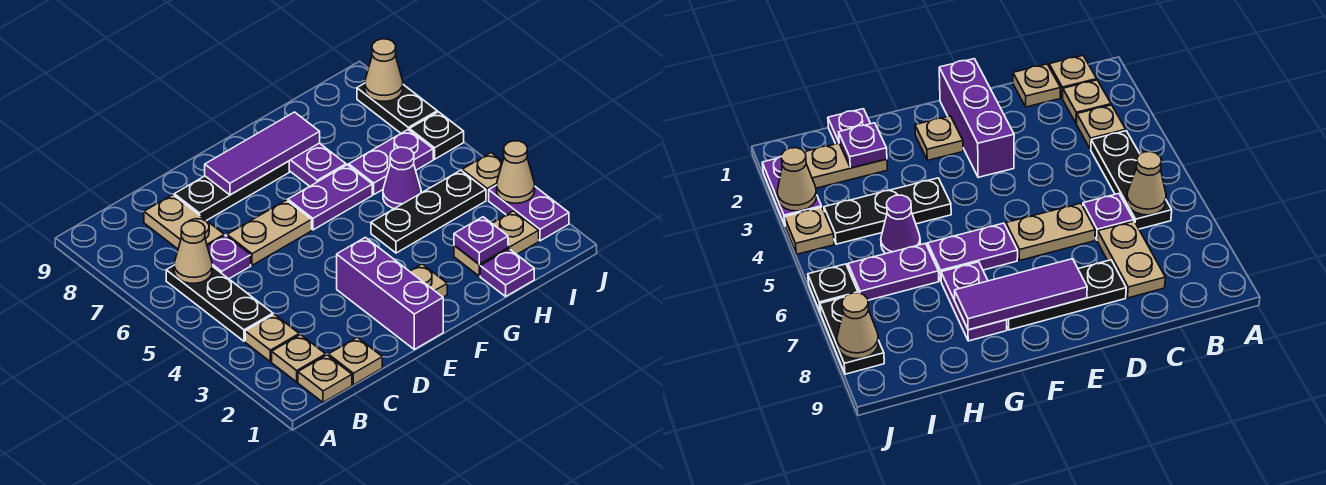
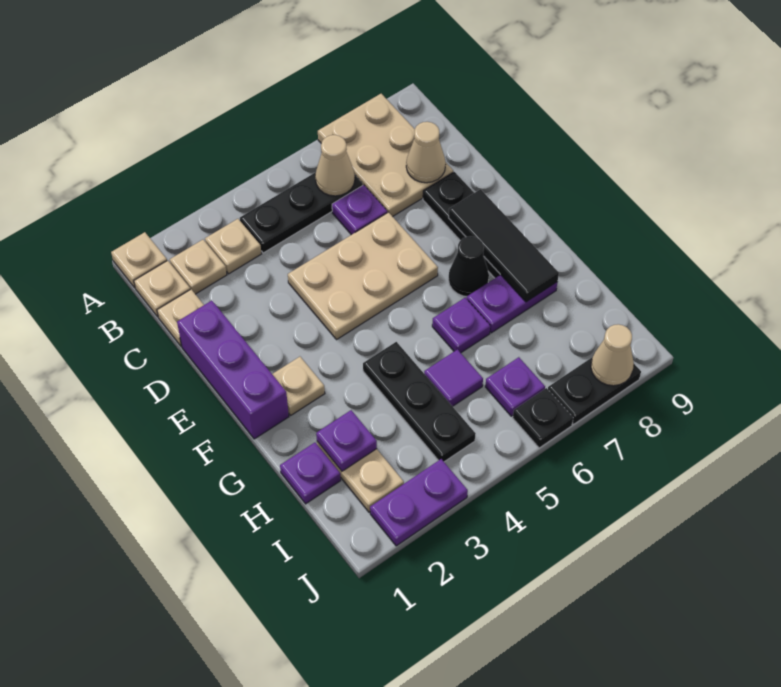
tan plate C7:C8 level 1 -> tan plate A7:C8 level 1
tan plate D6:E6 level 1 -> tan plate D4:E6 level 1
purple brick E1:E3 level 1 -> purple brick D1:F1 level 1
purple tile E8:G8 level 2 -> black tile E8:G8 level 2
purple plate F6:G6 level 1 -> purple plate G6 level 1
none -> black cone F7 level 1
purple cone H5 level 1 -> purple tile H5 level 1
purple plate H6:I6 level 1 -> purple plate I6 level 1
tan cone J3 level 2 -> tan cone C8 level 2
tan plate J4 level 1 -> tan plate A1 level 1

